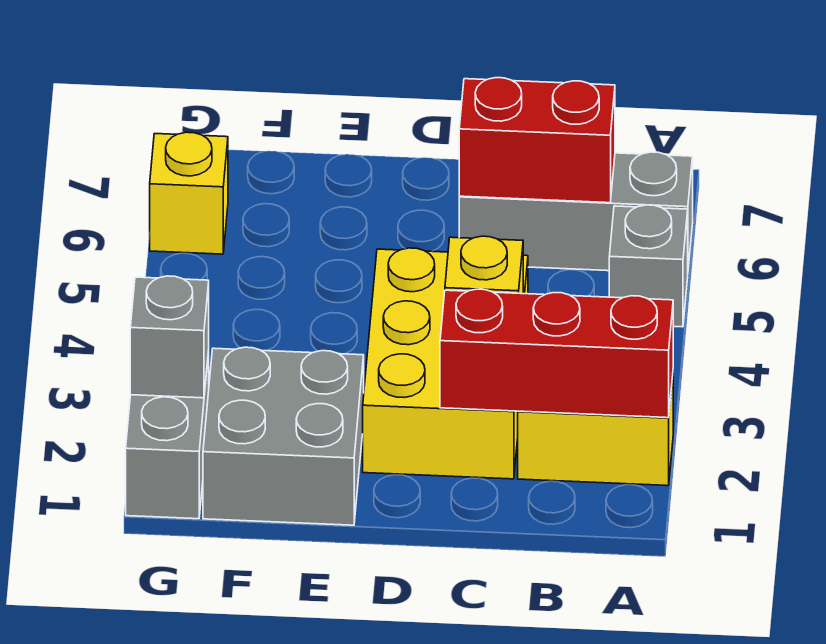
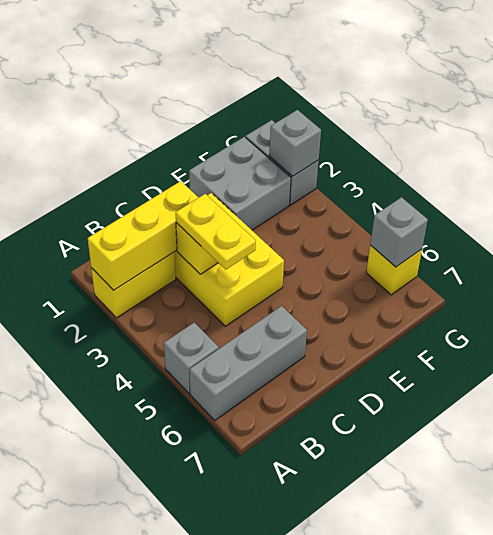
red brick A2:C2 level 2 -> yellow brick A2:C2 level 2
red brick B6:C6 level 2 -> none
none -> yellow plate C3:C4 level 3
none -> grey brick G6 level 2

